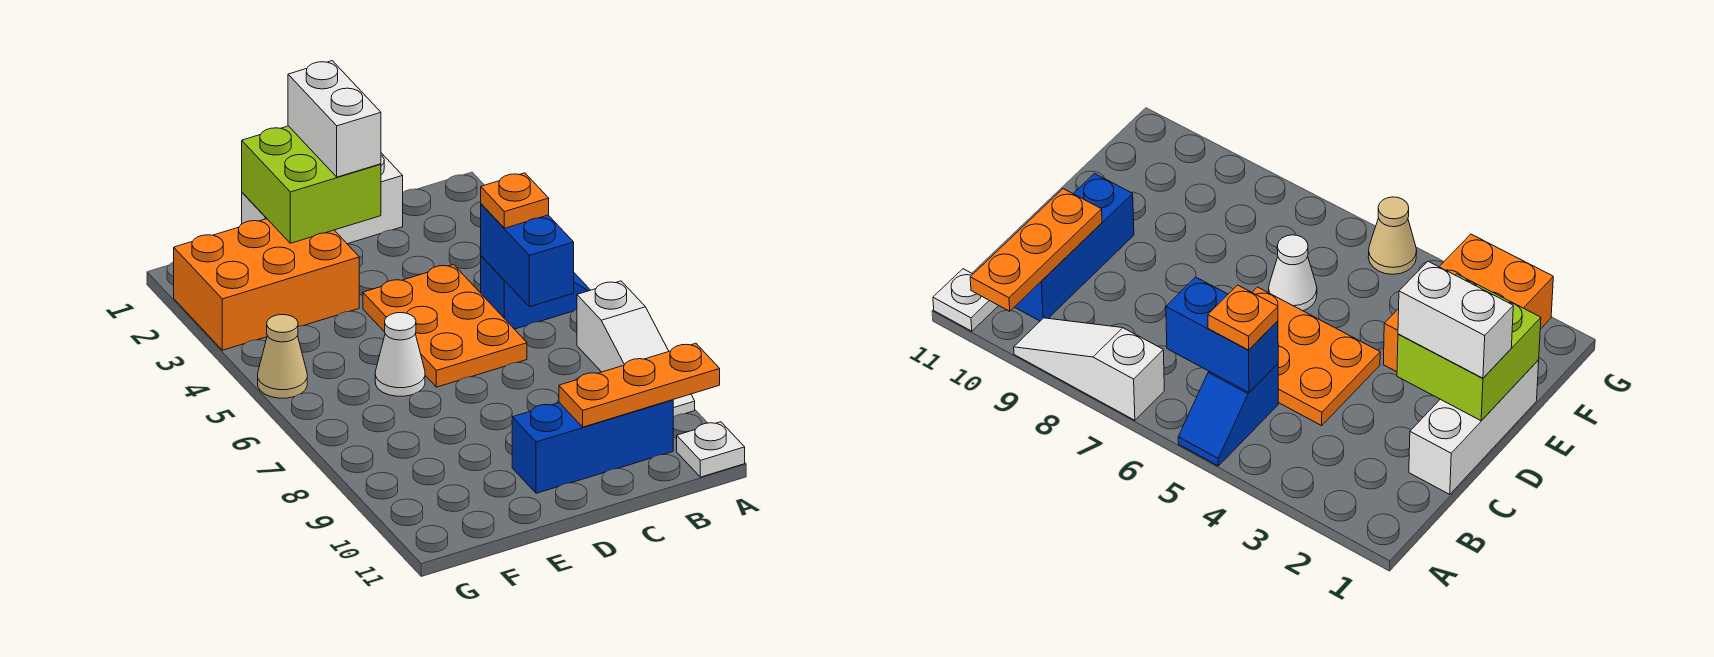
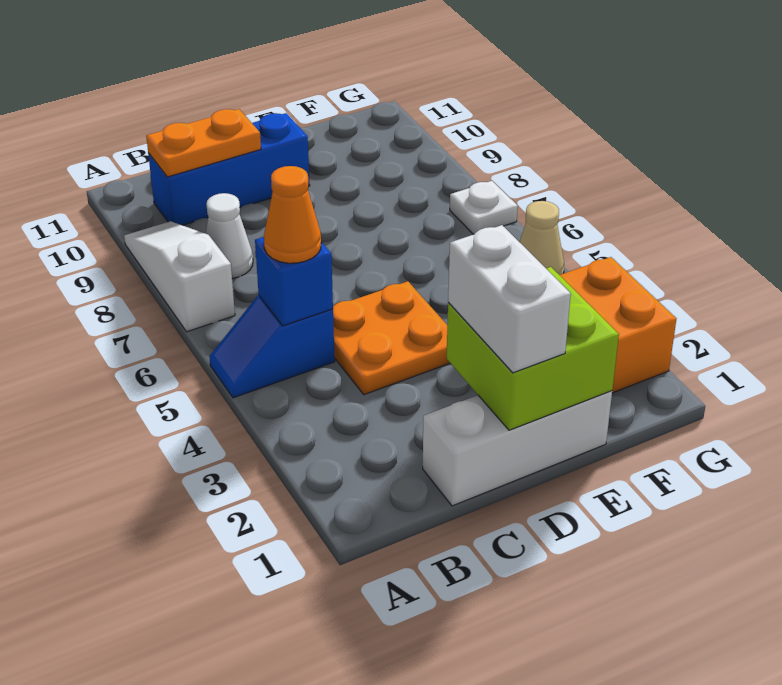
orange plate A10:C10 level 2 -> orange plate B10:C10 level 2
white plate A11 level 1 -> white plate G7 level 1
blue brick B5:B6 level 2 -> blue brick B5 level 2
orange plate B5 level 3 -> orange cone B5 level 3
orange plate C4:D6 level 1 -> orange plate C4:D5 level 1
white cone E6 level 1 -> white cone B8 level 1

